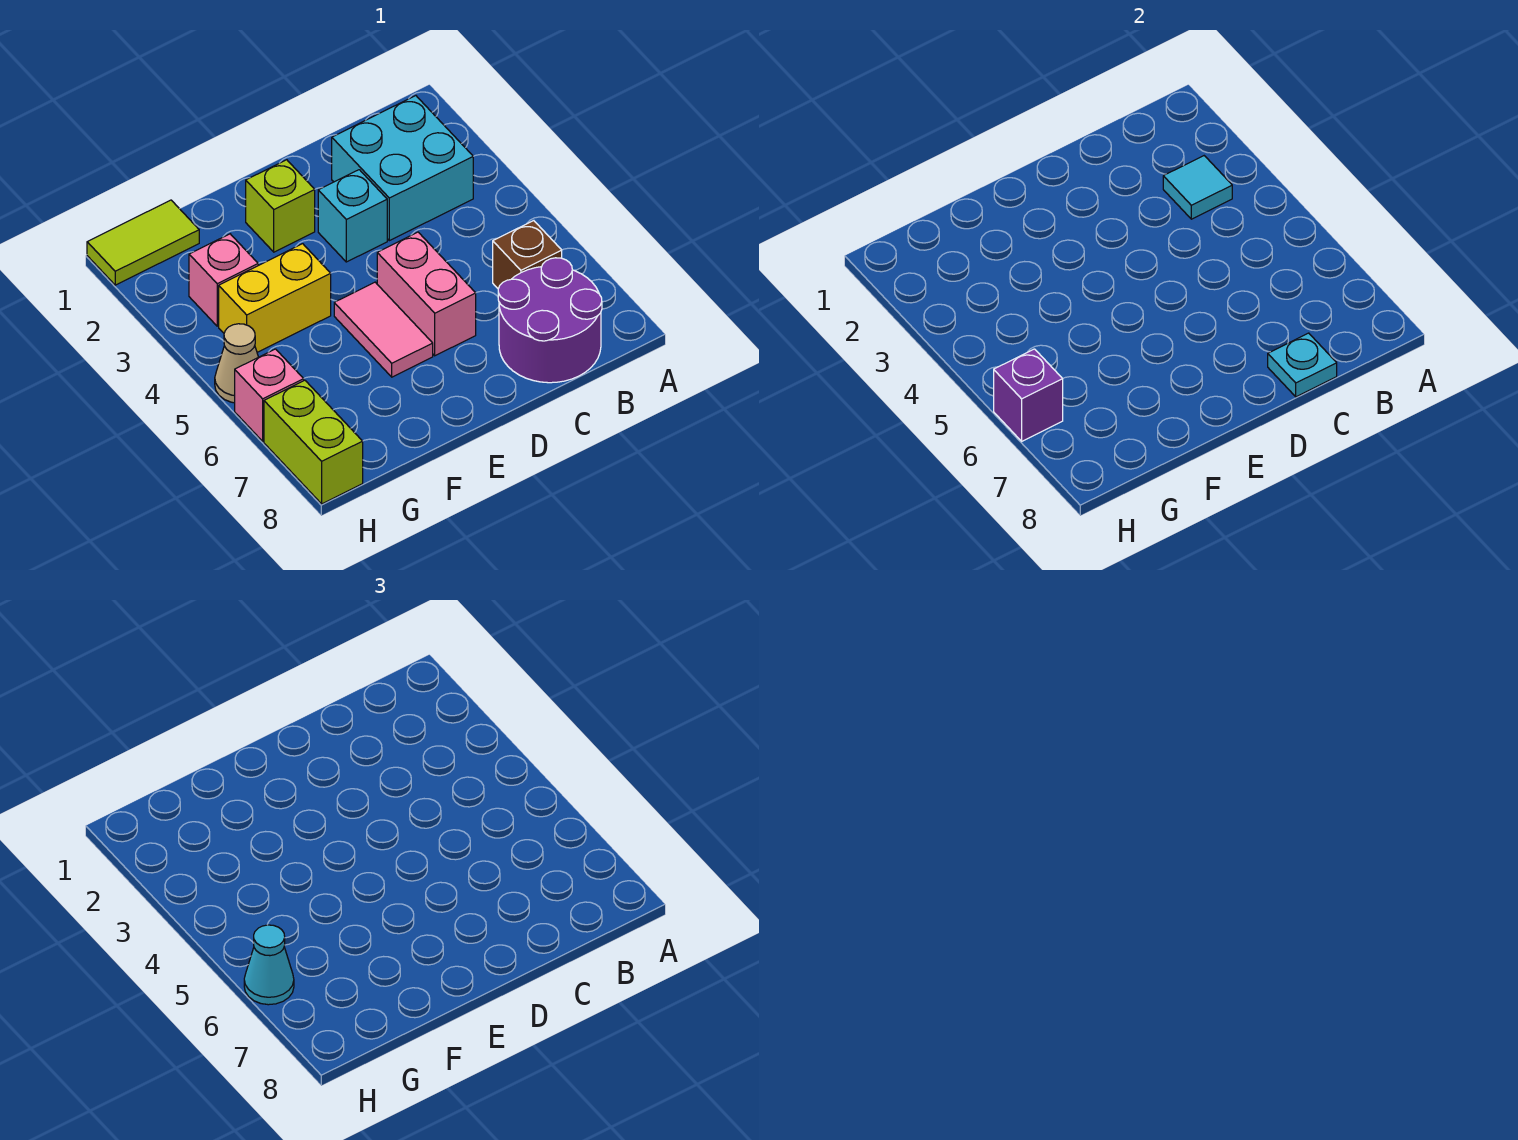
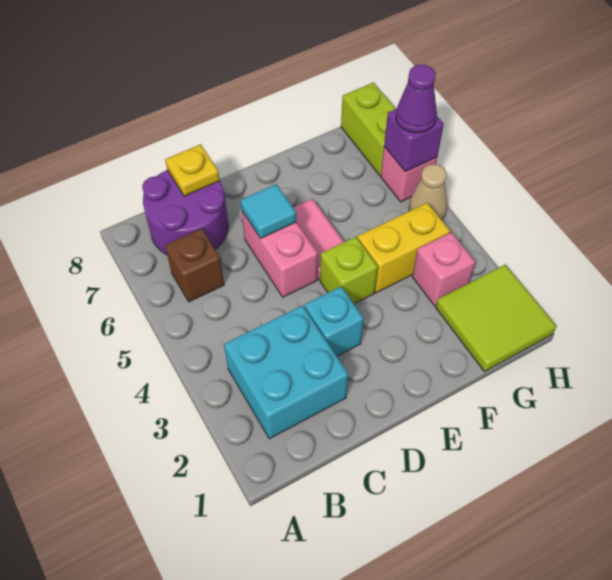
cyan tile B3 level 2 -> cyan tile D6 level 2
cyan plate C8 level 2 -> yellow plate C8 level 2
lime brick E2 level 1 -> lime brick E4 level 1
lime tile G1:H1 level 1 -> lime tile G1:H2 level 1
cyan cone H6 level 3 -> purple cone H6 level 3

